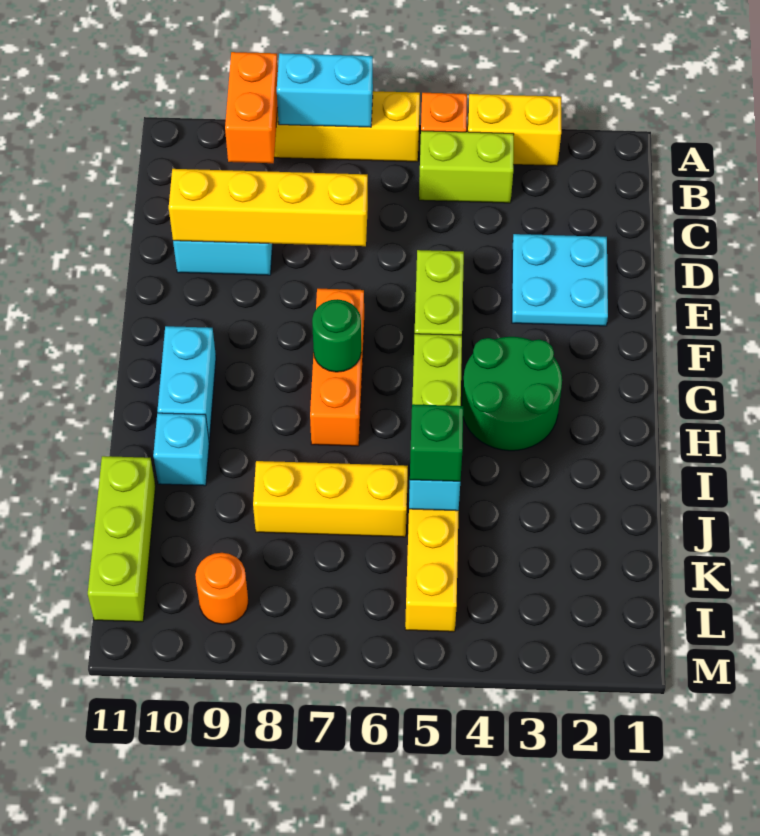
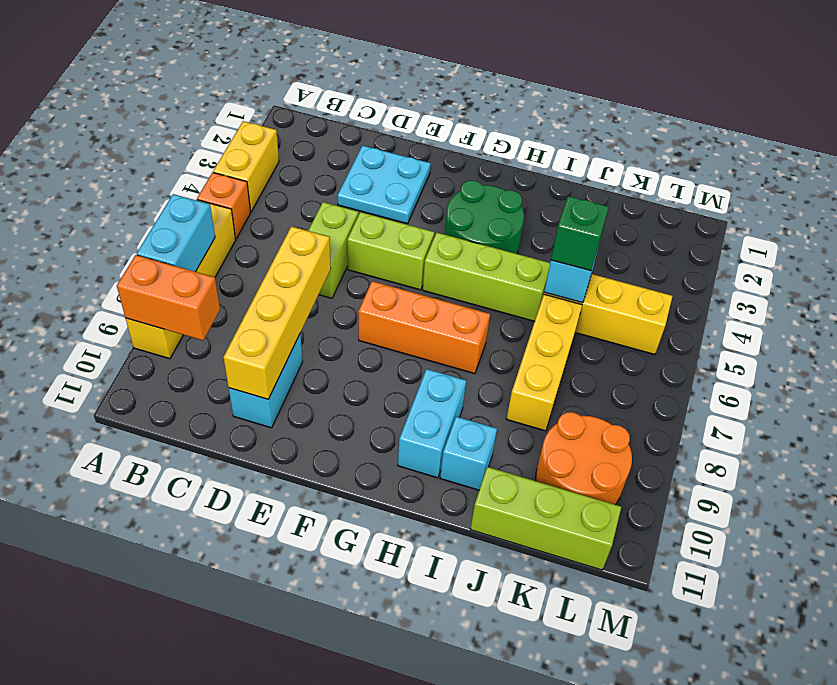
lime brick B4:B5 level 1 -> lime brick D5:D6 level 1
green round brick G7 level 2 -> none
cyan brick G10:H10 level 1 -> cyan brick H9:H10 level 1
orange round brick L9 level 1 -> orange round brick K9:L10 level 1

